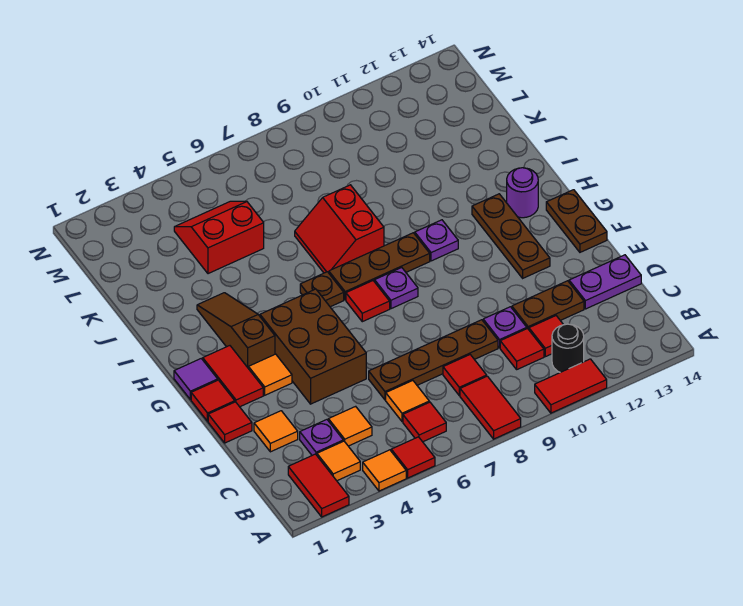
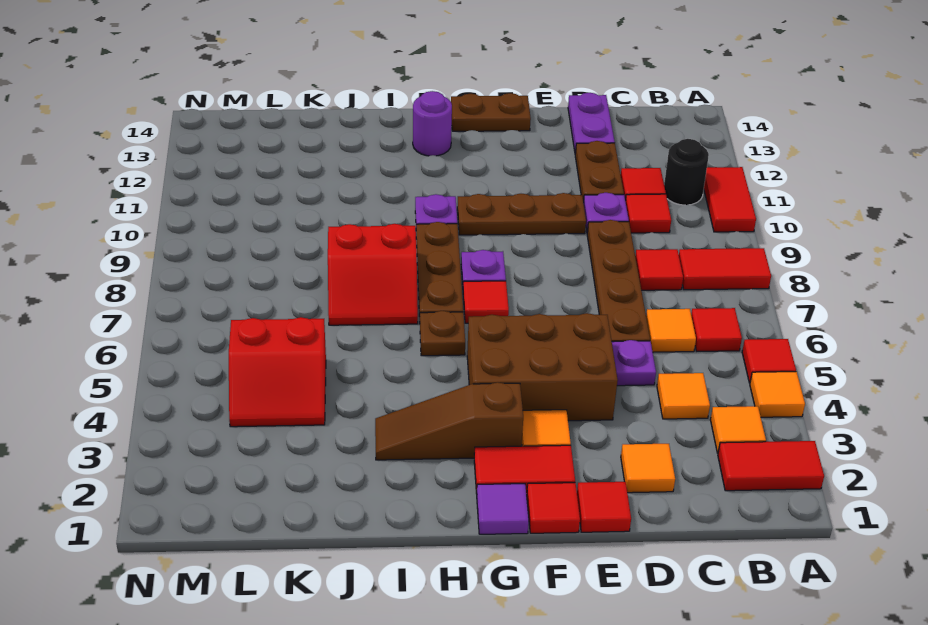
purple plate C3 level 1 -> purple plate D5 level 1
brown plate F12:H12 level 1 -> brown plate E10:G10 level 1
red slope K4:L5 level 1 top K -> red slope K4:L5 level 1 top 5

